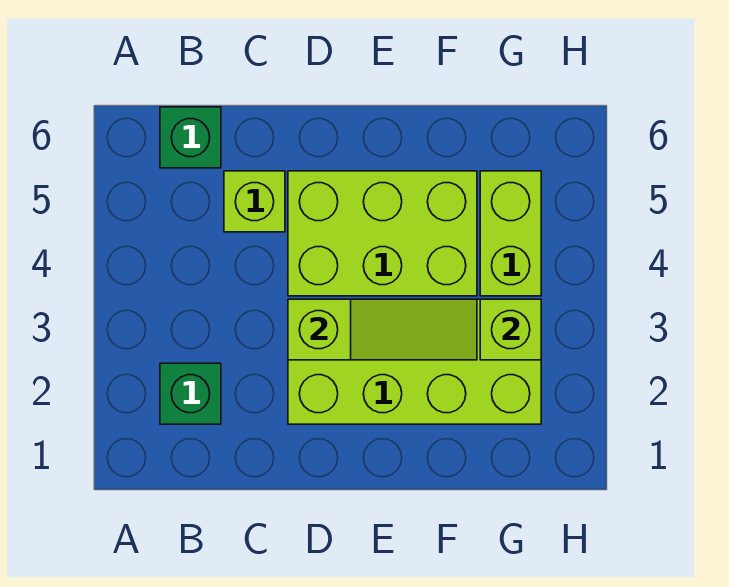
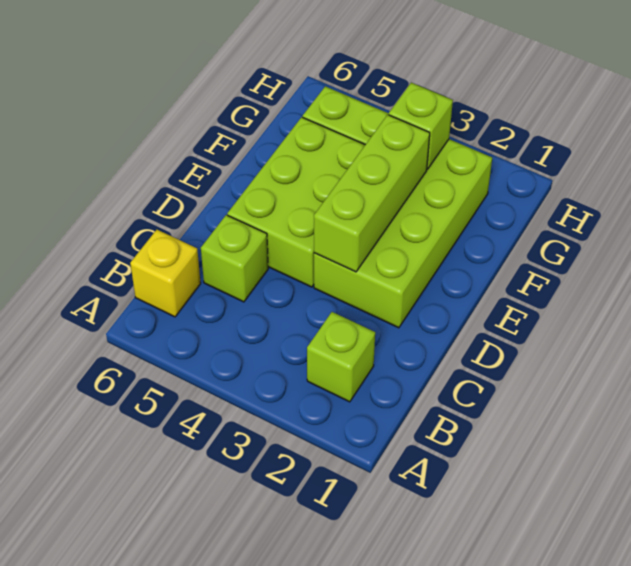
green brick B2 level 1 -> lime brick B2 level 1
green brick B6 level 1 -> yellow brick B6 level 1
lime slope D3:F3 level 2 top D -> lime brick D3:F3 level 2

